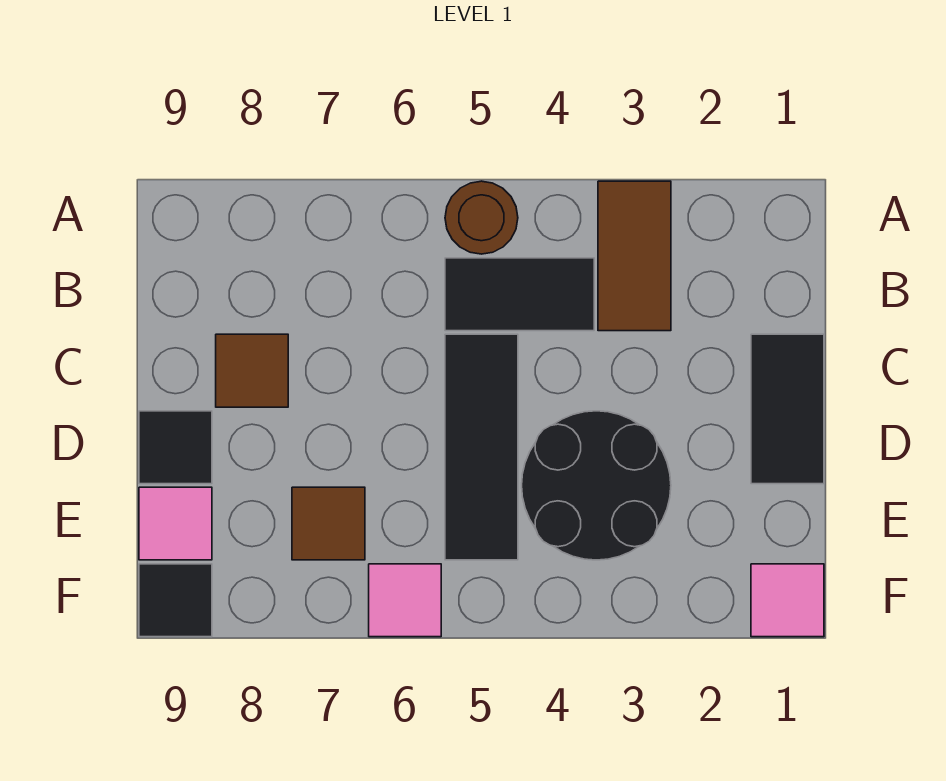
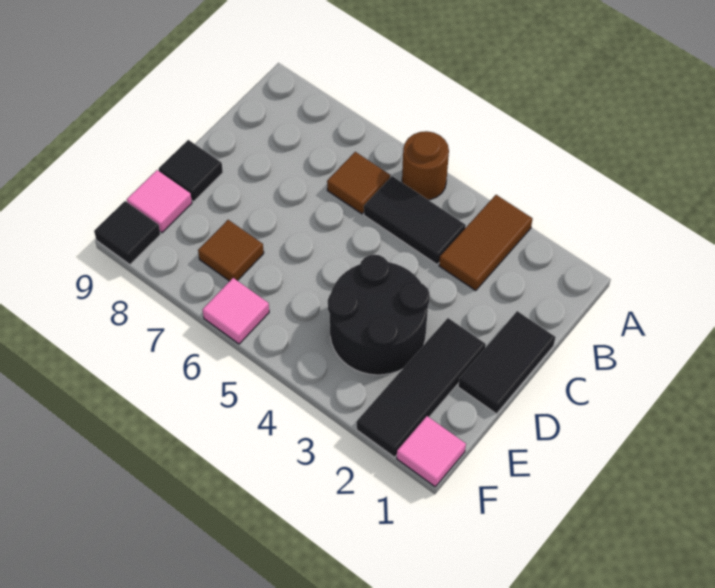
black tile C5:E5 level 1 -> black tile D2:F2 level 1
brown tile C8 level 1 -> brown tile B6 level 1

